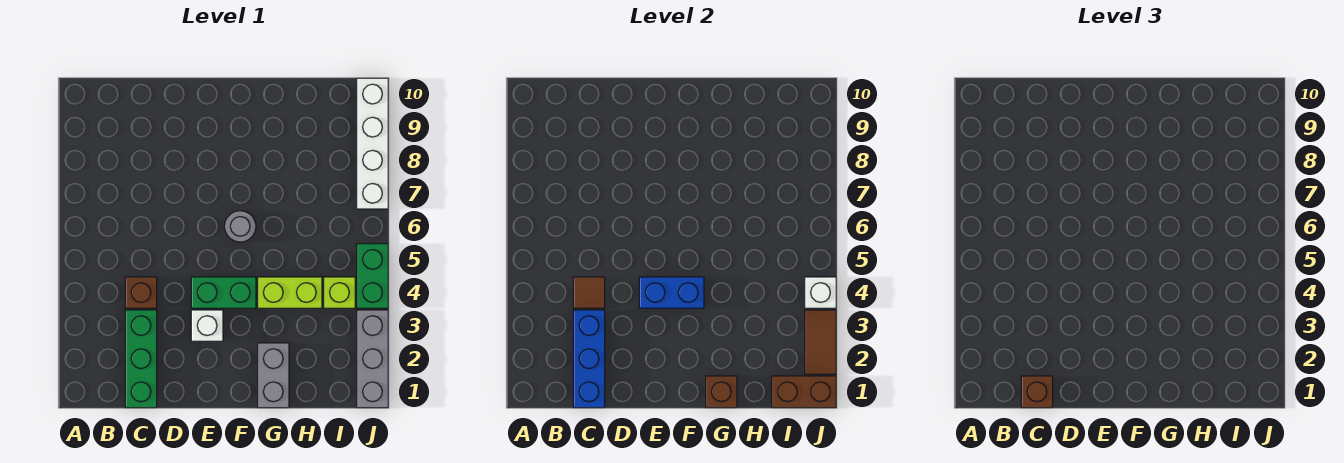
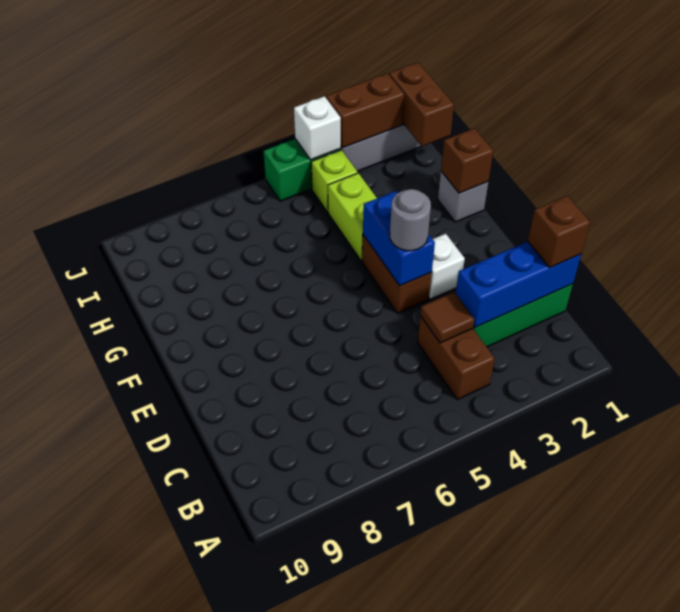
brown brick C4 level 1 -> brown brick B4:C4 level 1
green brick E4:F4 level 1 -> brown brick E4:F4 level 1
grey round brick F6 level 1 -> grey round brick E4 level 3
grey brick G1:G2 level 1 -> grey brick G1 level 1
brown tile J2:J3 level 2 -> brown brick J2:J3 level 2
white brick J7:J10 level 1 -> none

